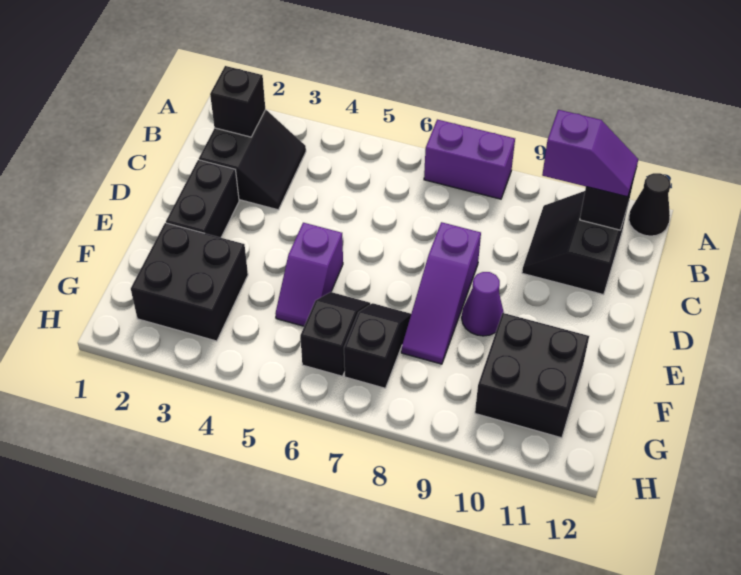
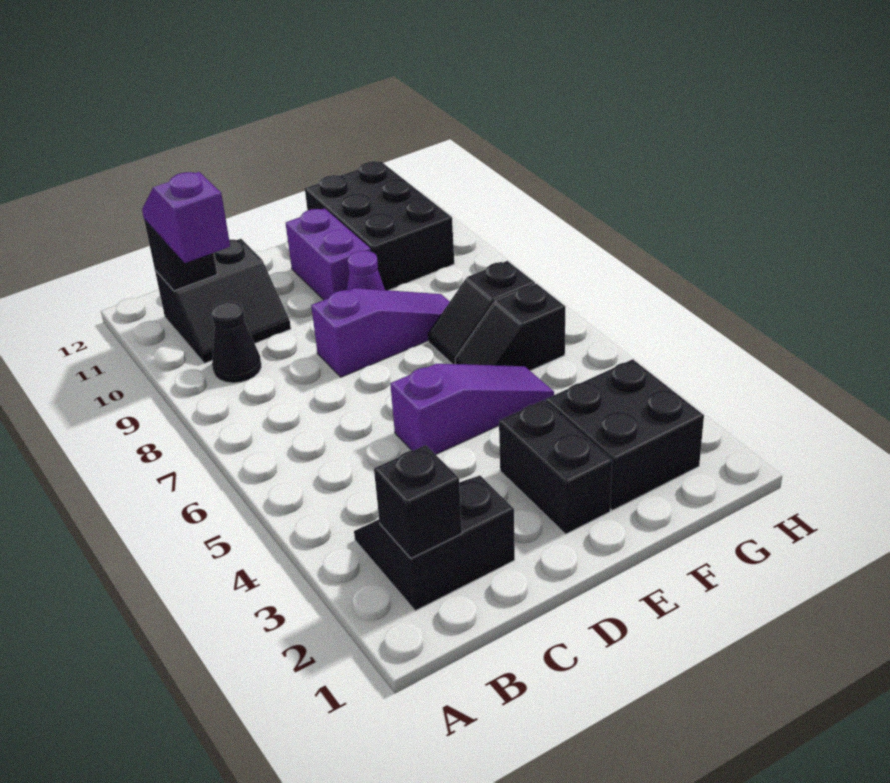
purple brick A7:A8 level 1 -> purple brick E10:E11 level 1
black cone A12 level 1 -> black cone B9 level 1
black brick D2:E2 level 1 -> black brick E2:E3 level 1
purple slope E5:F5 level 1 top E -> purple slope D5:F5 level 1 top D
black brick F10:G11 level 1 -> black brick F10:G12 level 1

